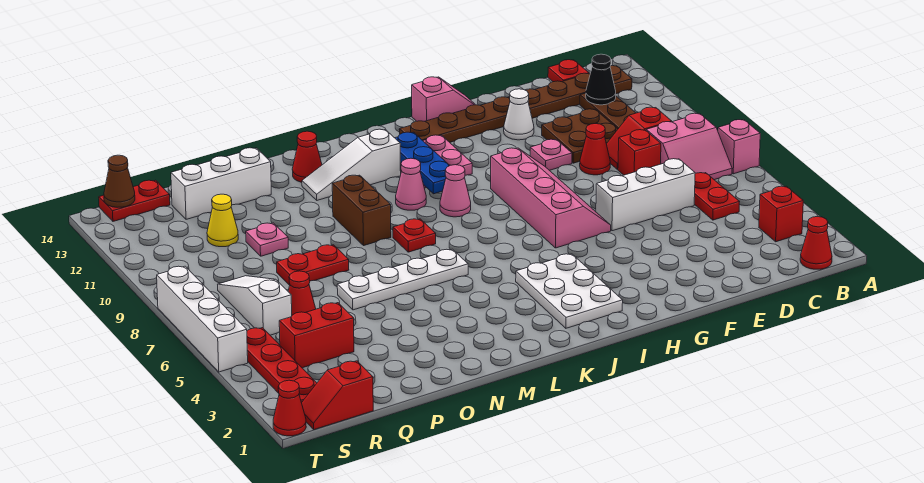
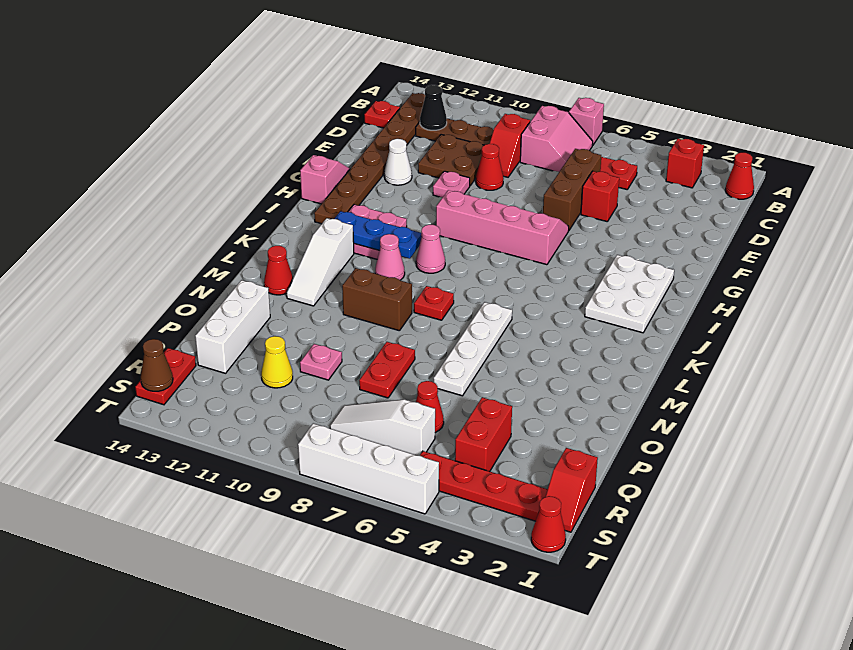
white brick D6:F6 level 1 -> brown brick D6:F6 level 1
red brick D8 level 1 -> red brick E5 level 1
white plate I2:J4 level 1 -> white plate H2:J3 level 1

